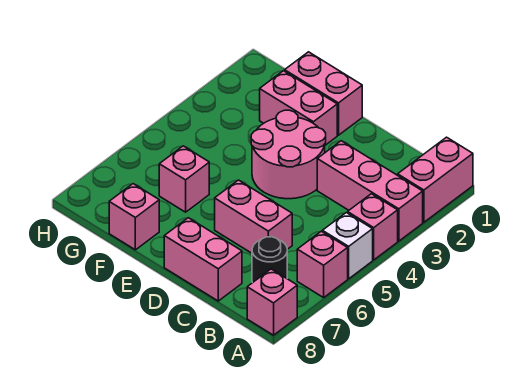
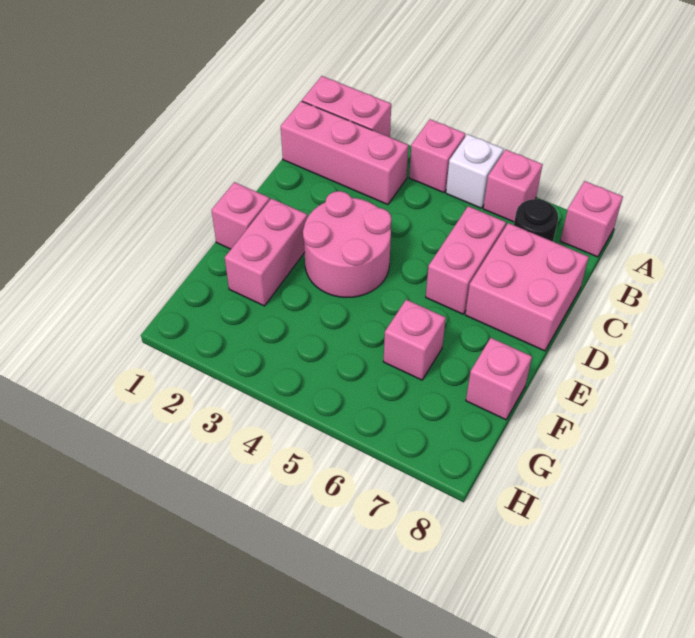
pink brick A3:C3 level 1 -> pink brick B1:B3 level 1
pink brick C8:D8 level 1 -> pink brick C7:D8 level 1
pink brick E1:F1 level 1 -> pink brick E1 level 1

